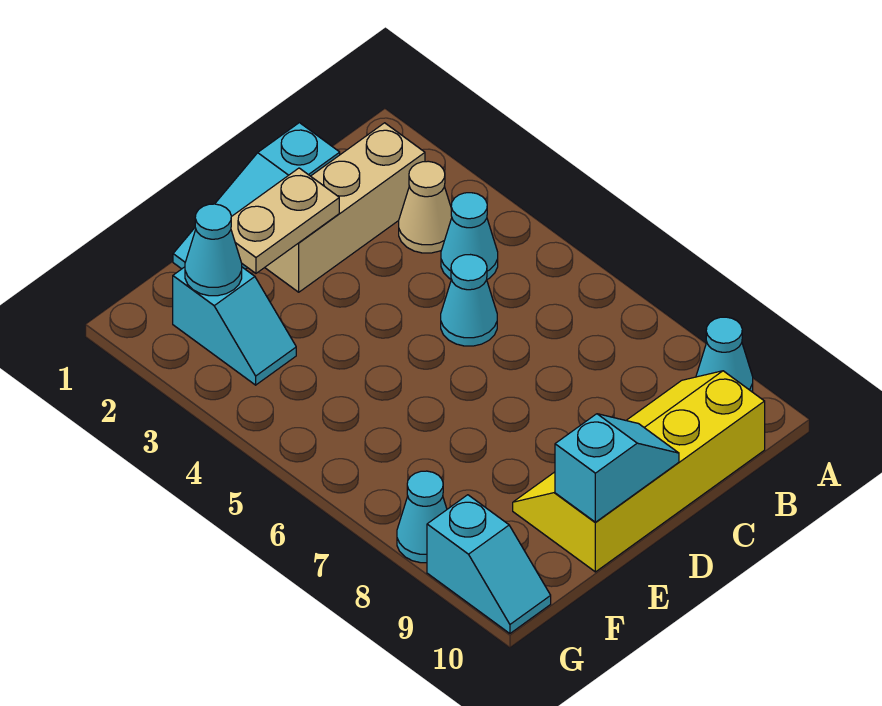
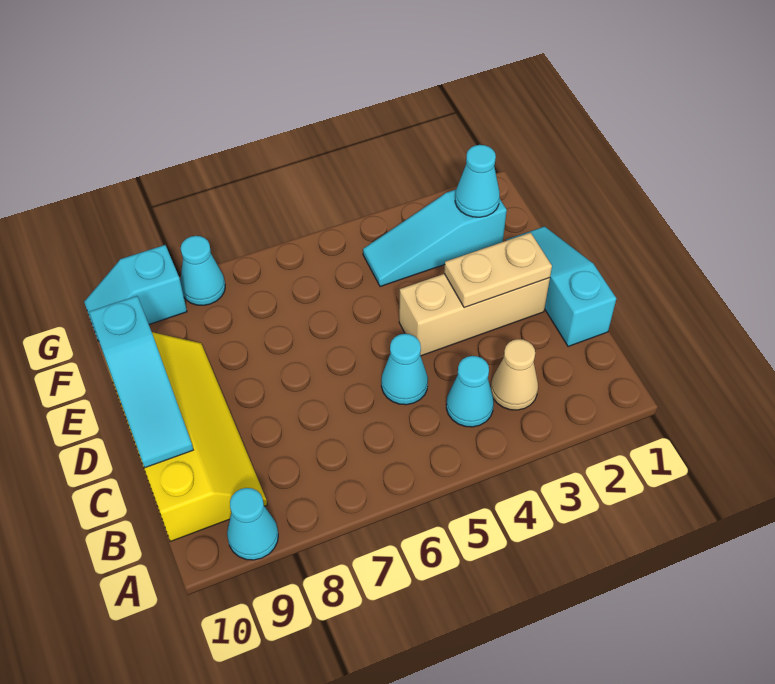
tan brick B2:D2 level 1 -> tan brick D2:D4 level 1
tan plate D2:E2 level 2 -> tan plate D2:D3 level 2
cyan slope D10:E10 level 2 top E -> cyan slope C10:E10 level 2 top E
cyan slope F2:F3 level 1 top 2 -> cyan slope F2:F4 level 1 top 2

